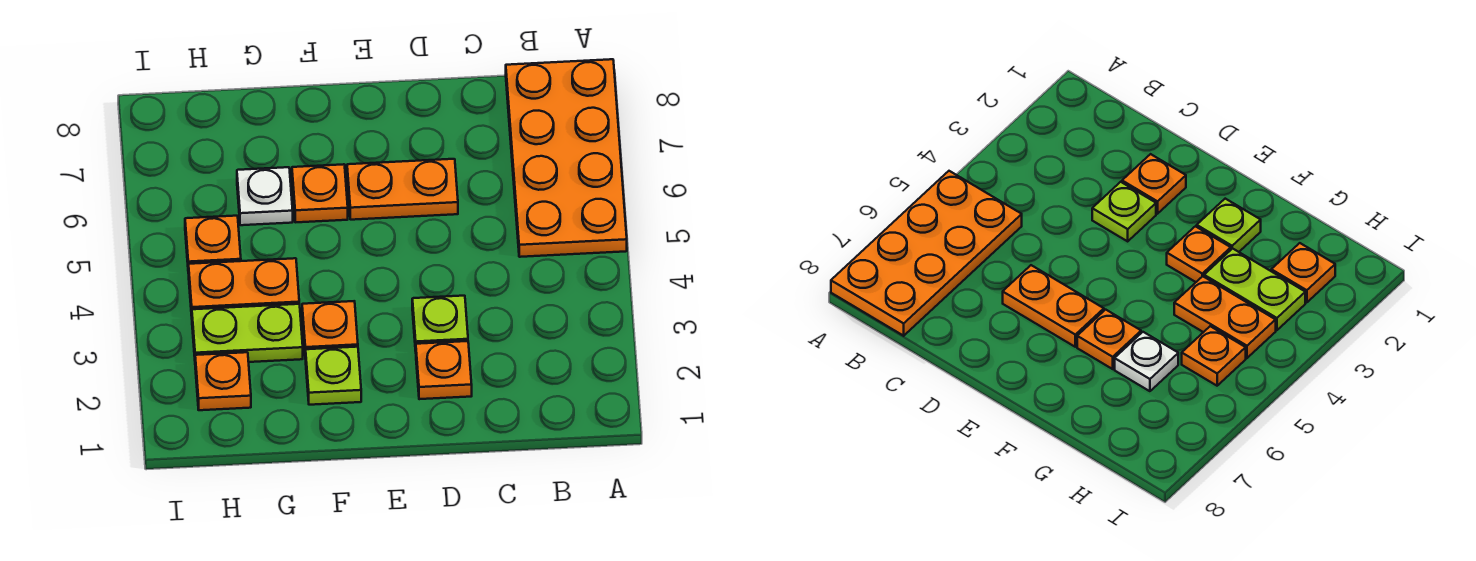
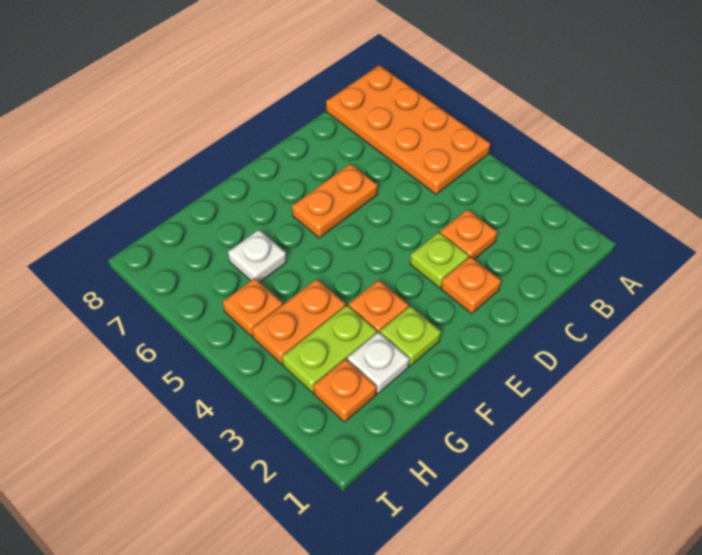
orange plate F6 level 1 -> orange plate C3 level 1
none -> white plate G2 level 1

